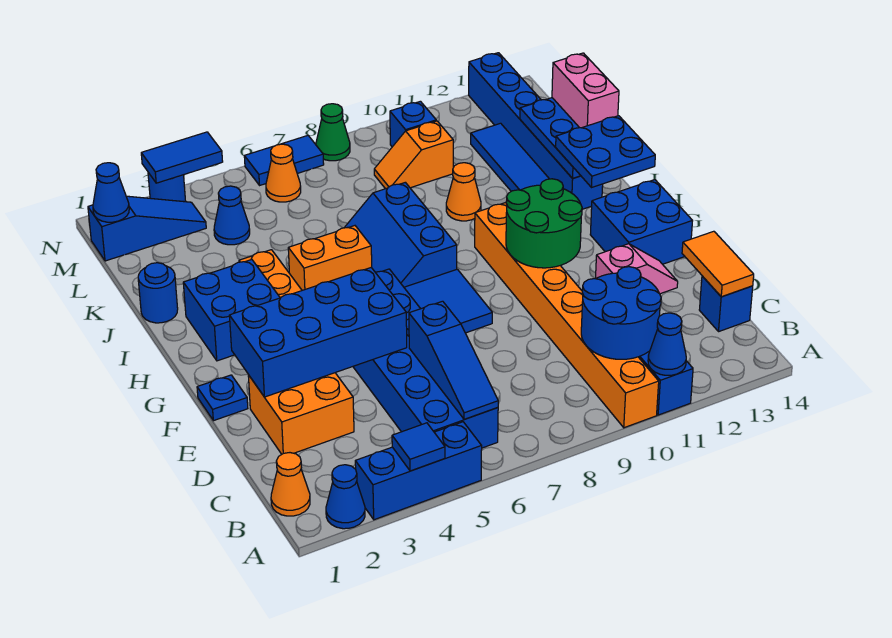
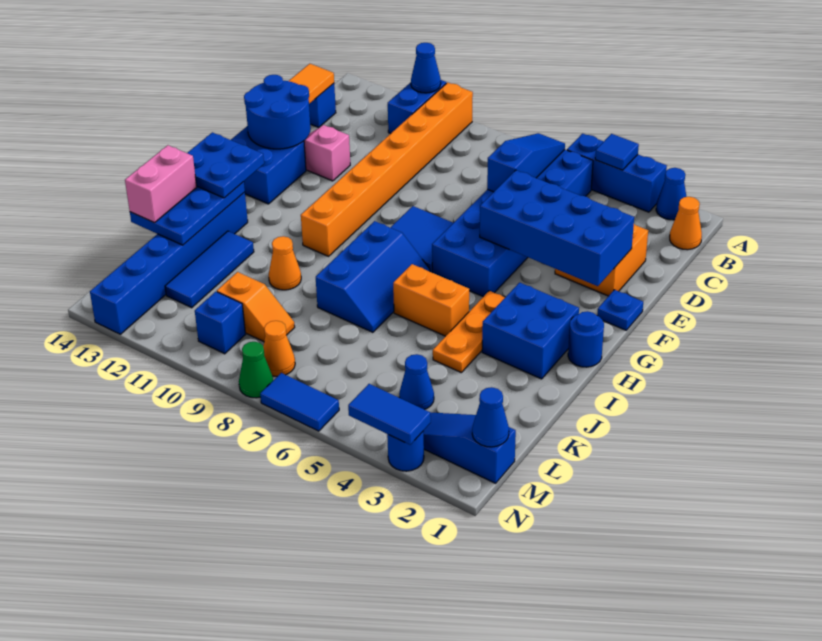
blue round brick B10:C11 level 2 -> blue round brick E13:F14 level 2
green round brick F10:G11 level 2 -> none
blue round brick J1 level 1 -> blue round brick H1 level 1
orange cone M6 level 1 -> orange cone M8 level 1

